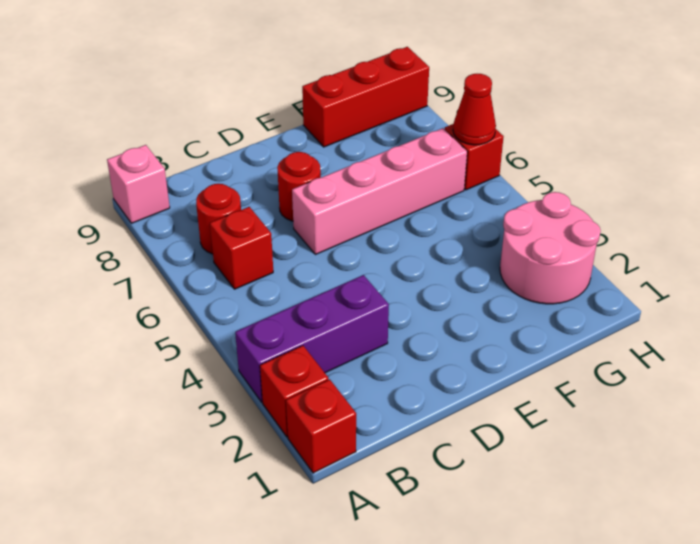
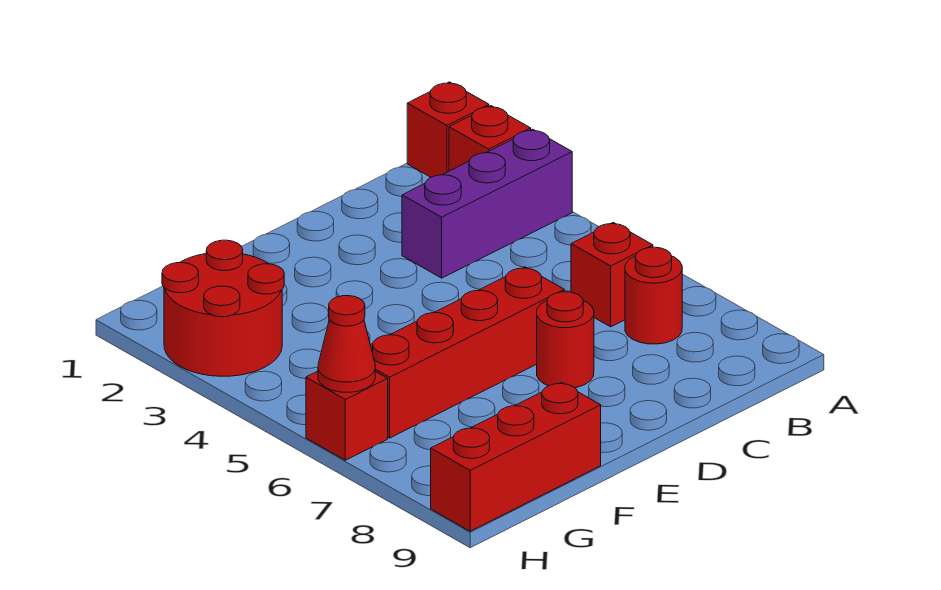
pink brick A9 level 1 -> none
pink brick D6:G6 level 1 -> red brick D6:G6 level 1
pink round brick G2:H3 level 1 -> red round brick G2:H3 level 1

